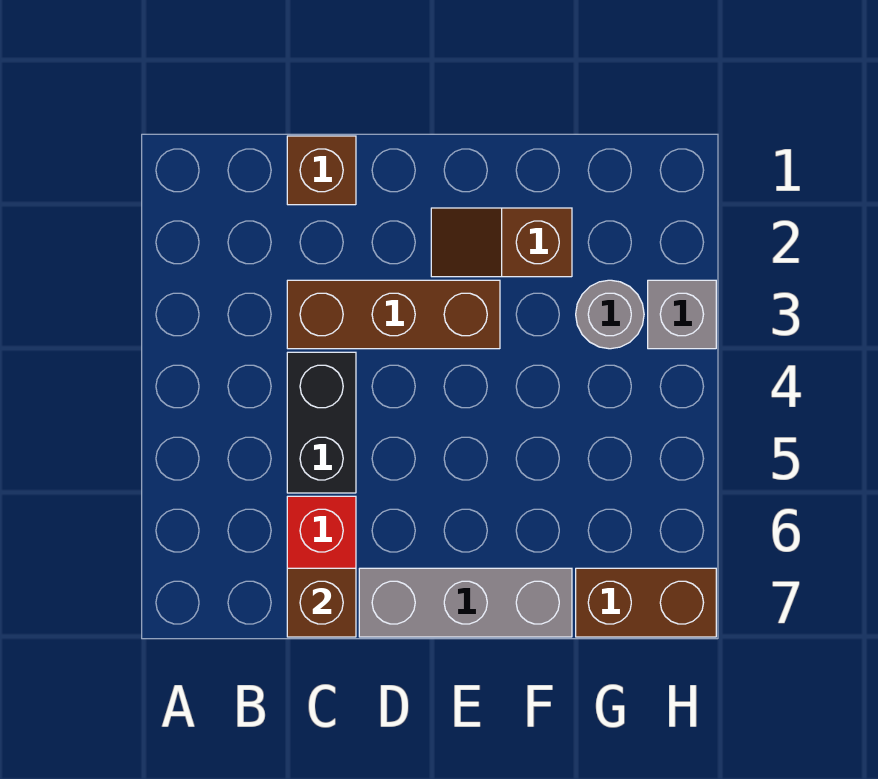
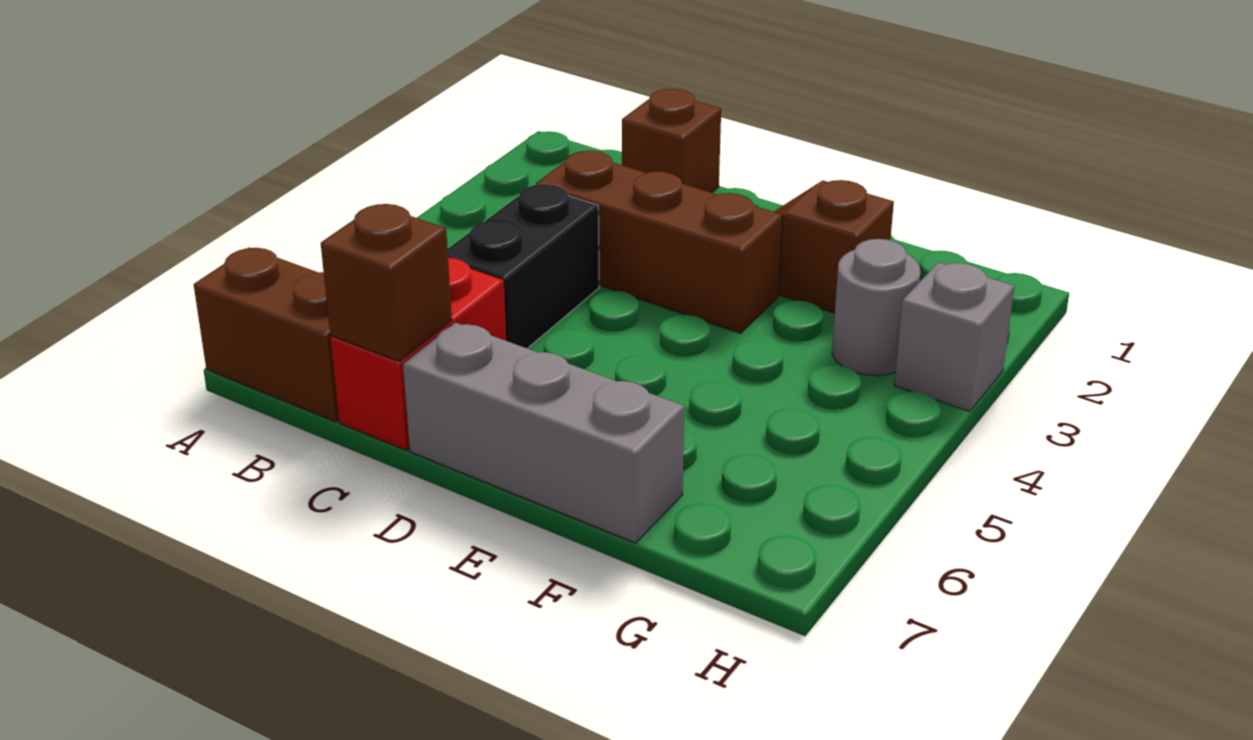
brown brick G7:H7 level 1 -> brown brick A7:B7 level 1

